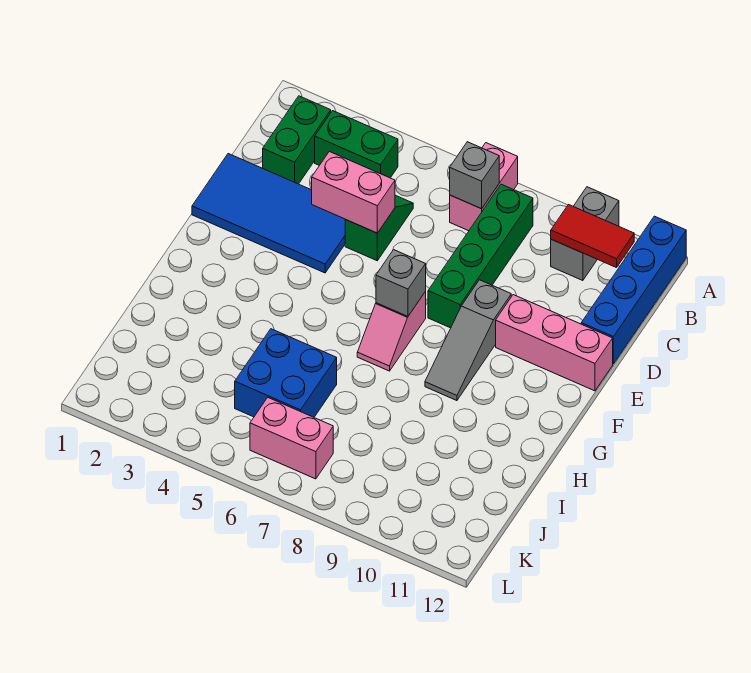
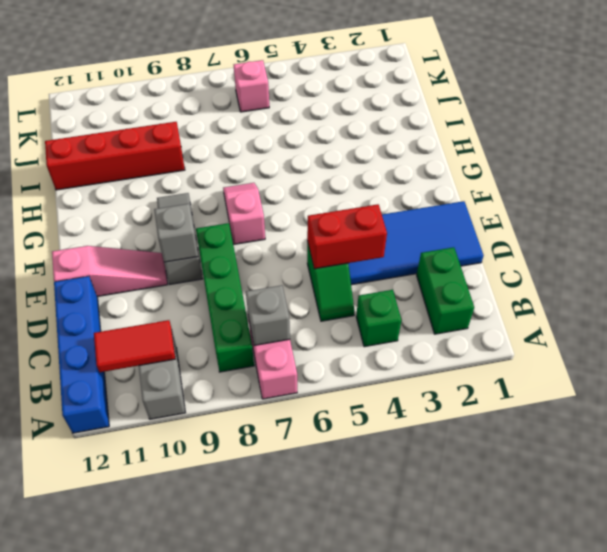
green brick B3:B4 level 1 -> green brick B4 level 1
pink brick D4:D5 level 2 -> red brick D4:D5 level 2
pink brick E10:E12 level 1 -> pink slope E10:E12 level 1 top 12
grey brick F7 level 2 -> grey brick E9 level 2
blue brick I5:J6 level 1 -> none
none -> red brick I9:I12 level 1
pink brick K6:K7 level 1 -> pink brick K6 level 1

